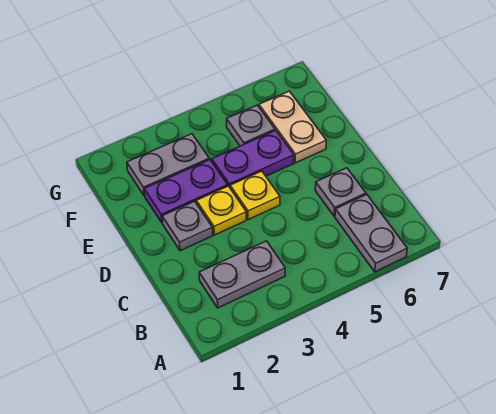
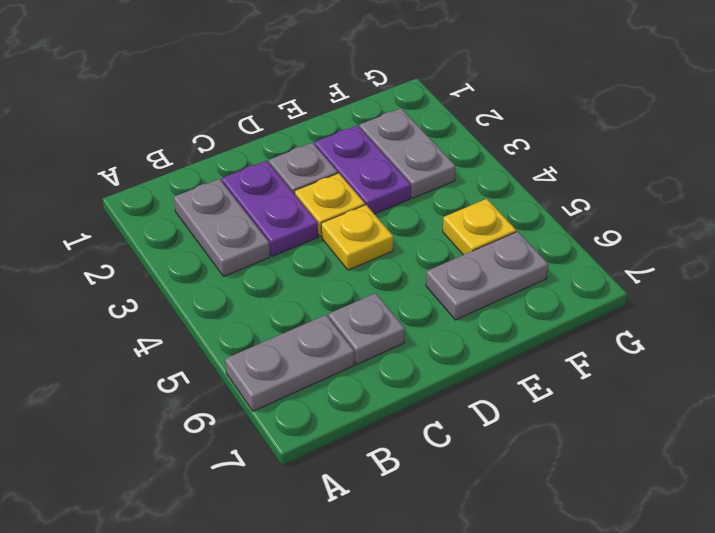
purple plate E4:E5 level 1 -> purple plate C2:C3 level 1
tan plate E6:F6 level 1 -> grey plate E6:F6 level 1
grey plate F5 level 1 -> yellow plate F5 level 1

